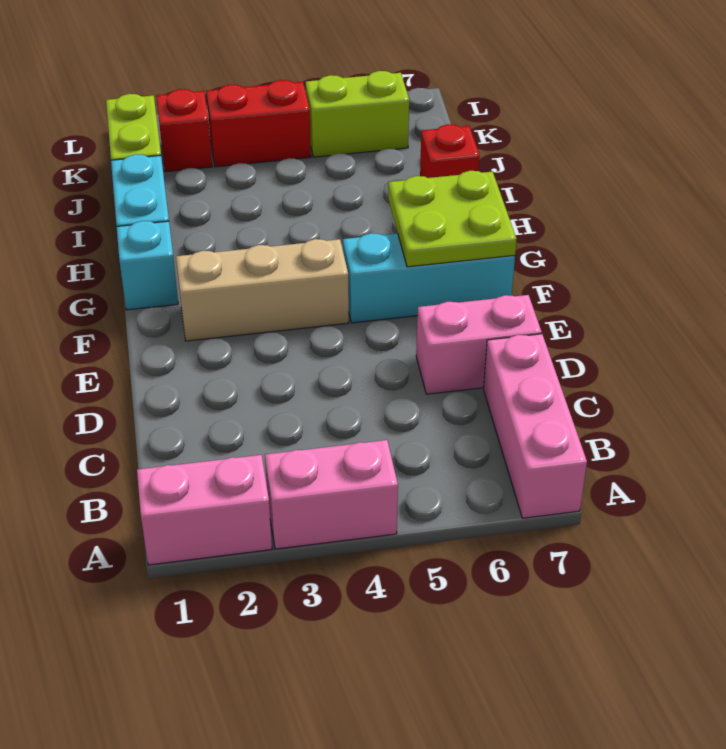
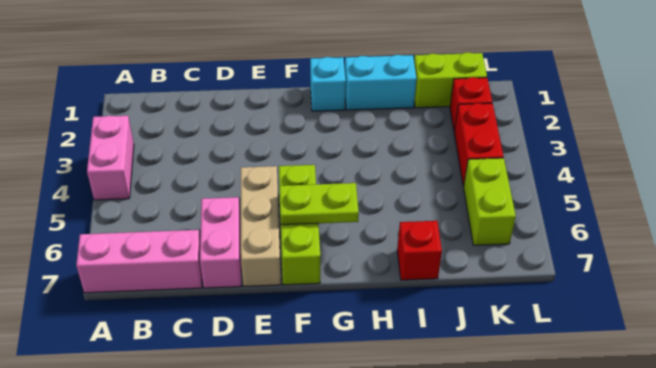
pink brick A1:A2 level 1 -> none
tan brick F2:F4 level 1 -> tan brick E5:E7 level 1
cyan brick F5:F7 level 1 -> lime brick F5:F7 level 1
lime plate F6:G7 level 2 -> lime plate F6:G6 level 2

